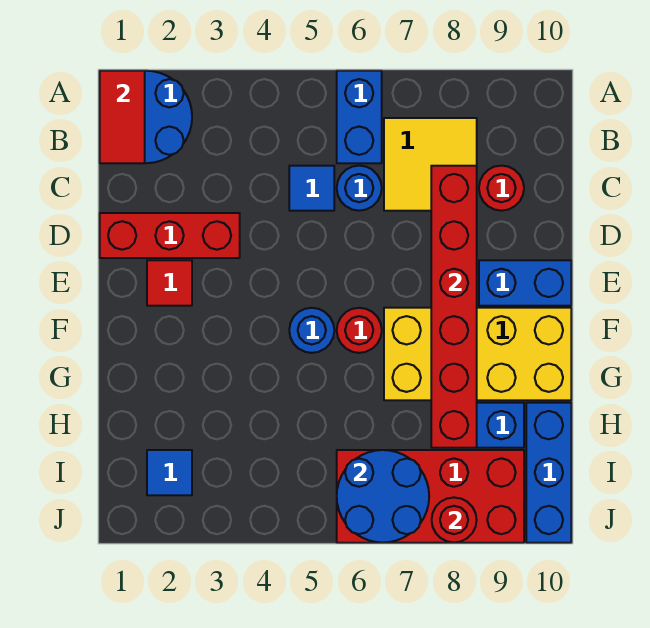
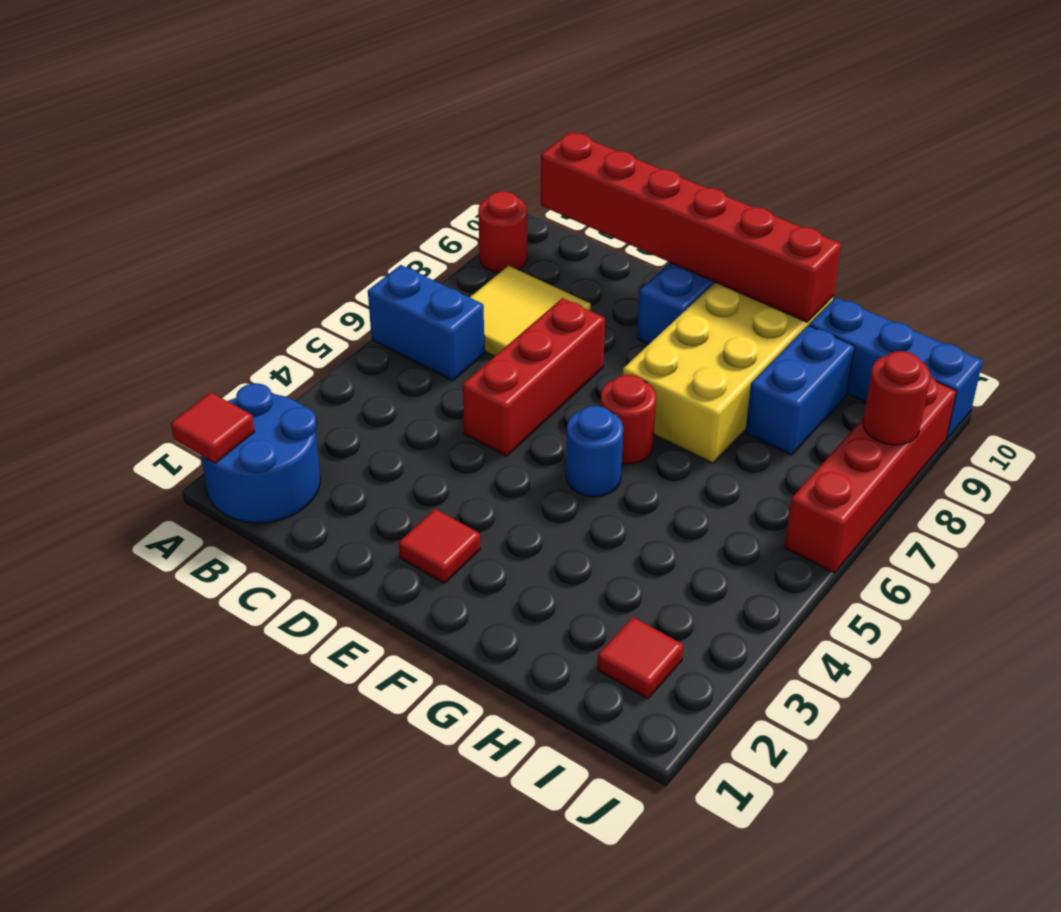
red tile A1:B1 level 2 -> red tile A1 level 2
blue tile C5 level 1 -> none
blue round brick C6 level 1 -> none
red brick C8:H8 level 2 -> red brick B10:G10 level 2
red round brick C9 level 1 -> red round brick A9 level 1
red brick D1:D3 level 1 -> red brick D5:D7 level 1
blue tile I2 level 1 -> red tile I2 level 1
red brick I6:J9 level 1 -> red brick J6:J9 level 1
blue round brick I6:J7 level 2 -> none

